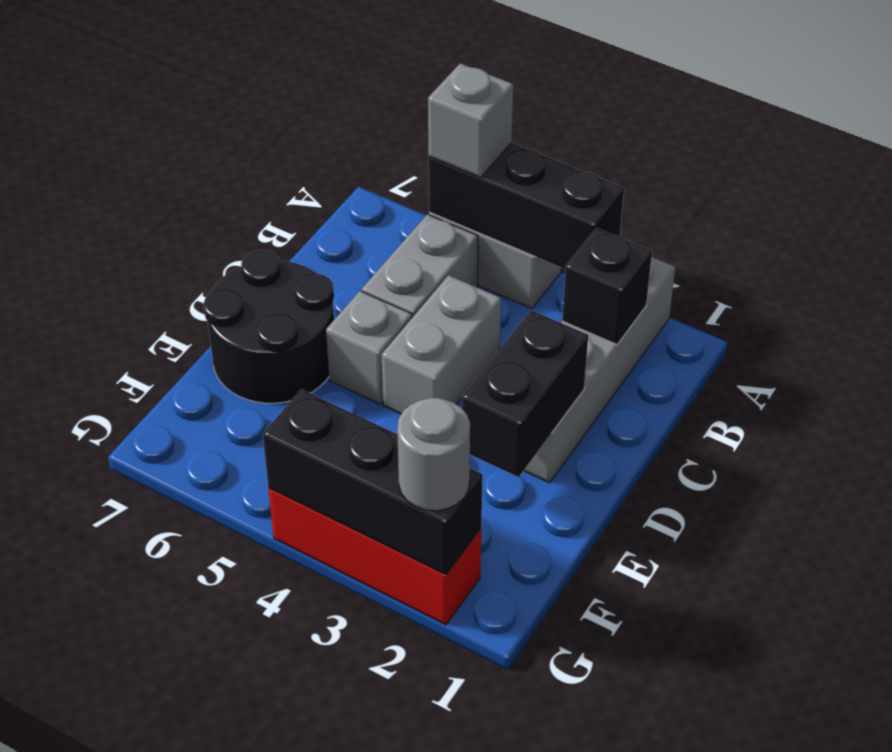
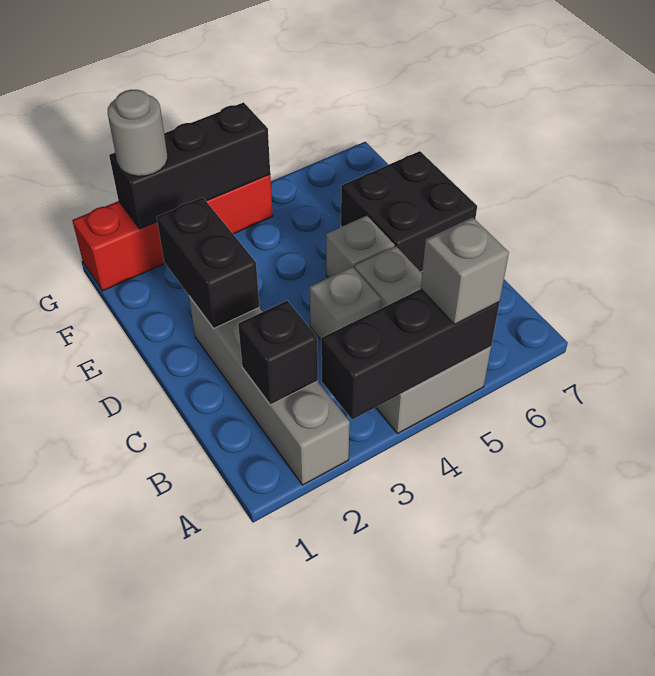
grey brick C4:D4 level 1 -> grey brick C4 level 1
black round brick D6:E7 level 1 -> black brick D6:E7 level 1
red brick G2:G4 level 1 -> red brick G1:G4 level 1

